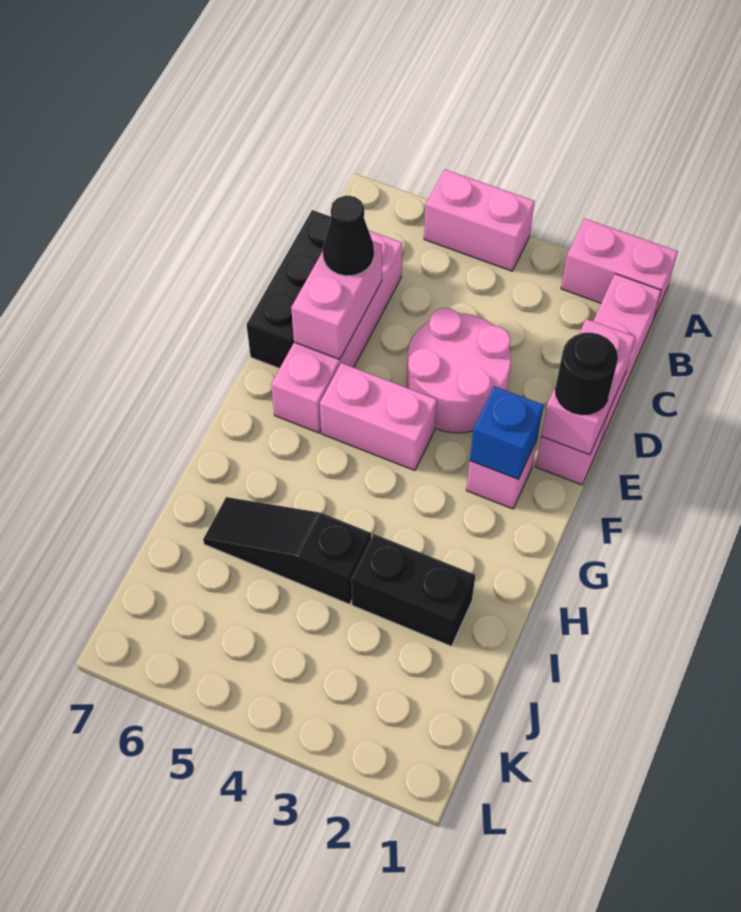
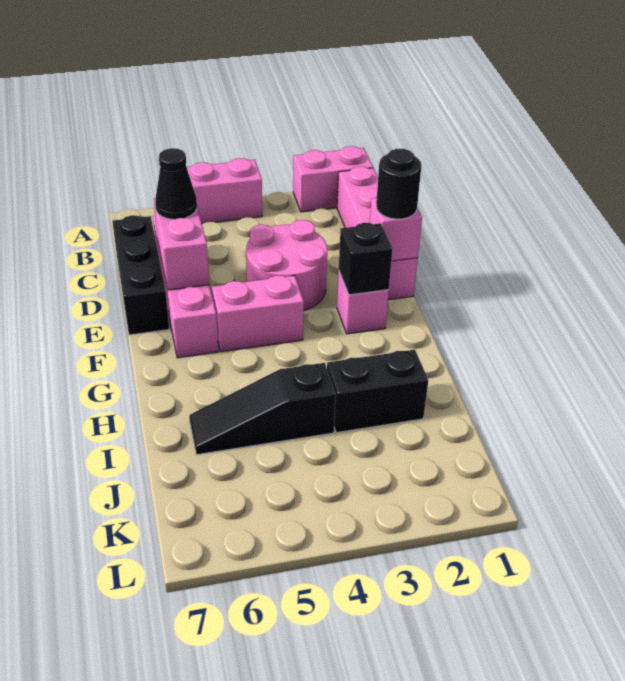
pink brick D1:E1 level 2 -> pink brick E1 level 2
blue brick F2 level 2 -> black brick F2 level 2

